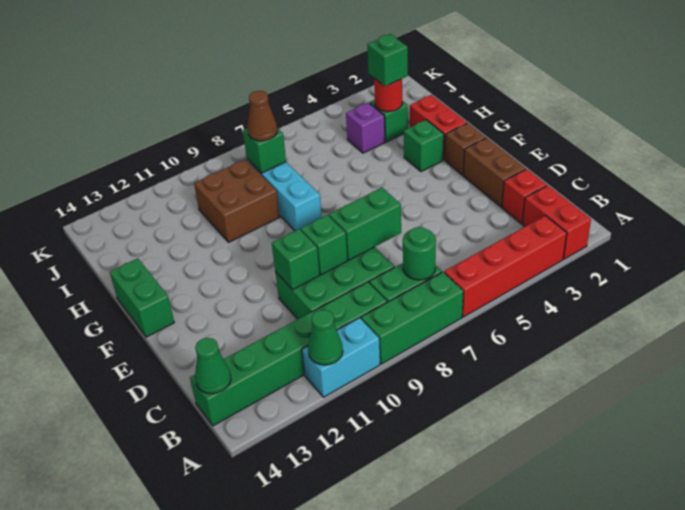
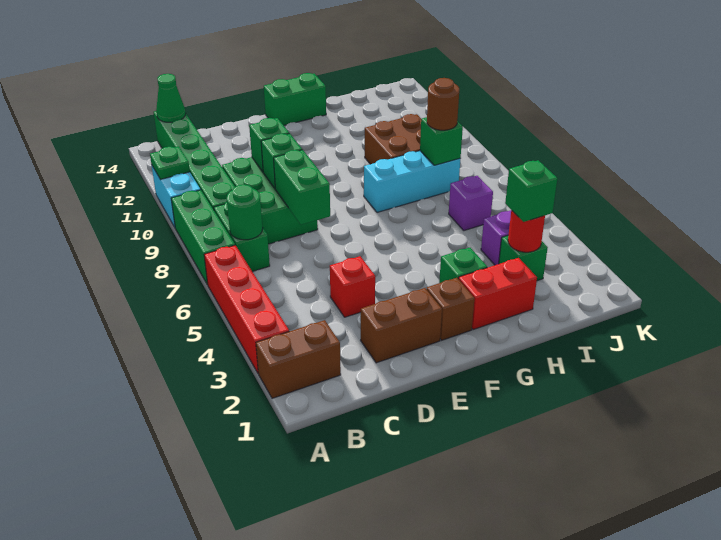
red brick A2:B2 level 1 -> brown brick A2:B2 level 1
green cone A11 level 2 -> green plate A11 level 2
red brick C2 level 1 -> red brick D4 level 1
none -> purple brick I6 level 1
brown cone I8 level 3 -> brown round brick I8 level 3

